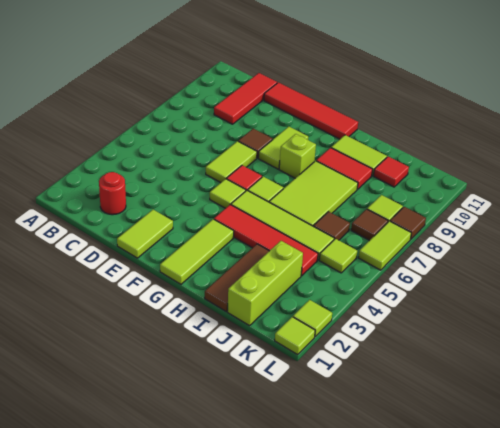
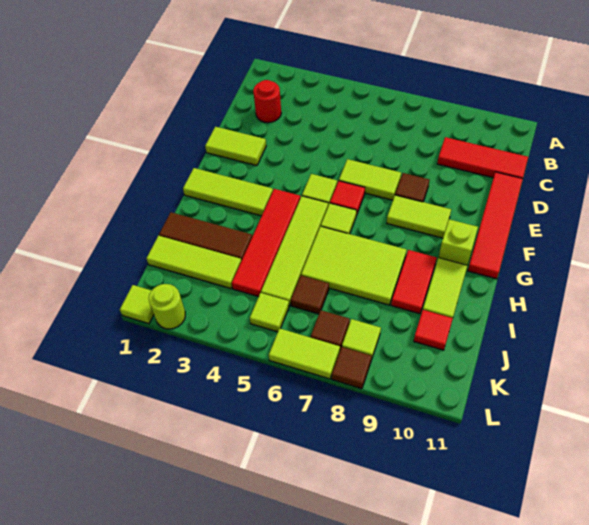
lime brick G8 level 1 -> lime brick G10 level 1
lime brick J1:J3 level 1 -> lime tile J1:J3 level 1
lime tile L2 level 1 -> lime round brick L2 level 1

